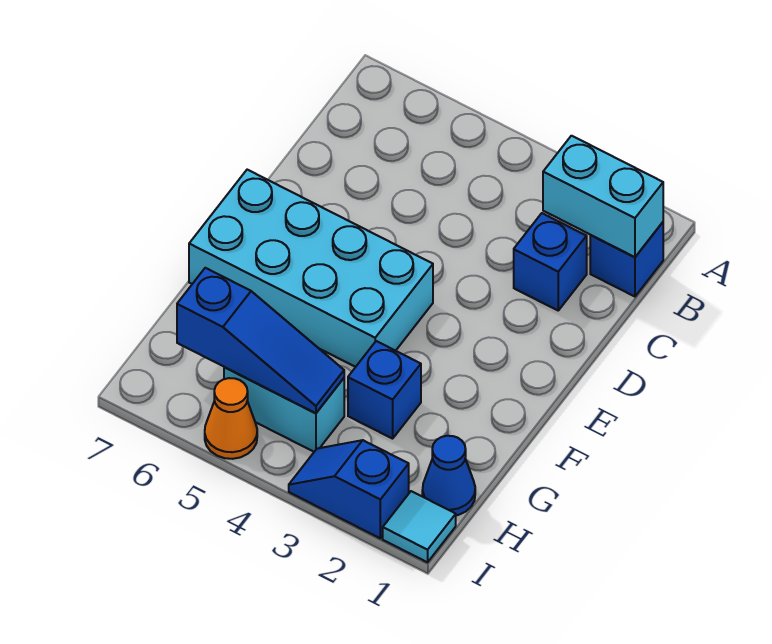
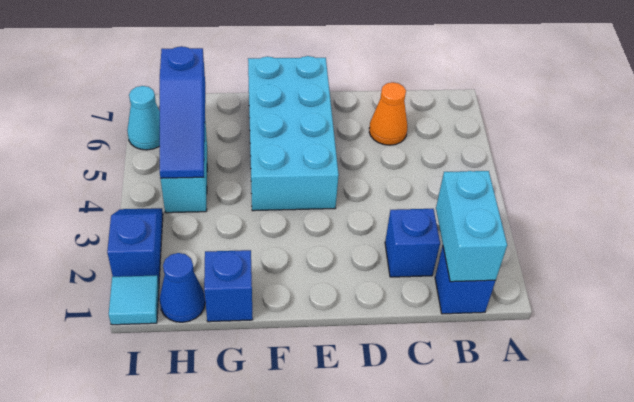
blue brick G3 level 1 -> blue brick G1 level 1
orange cone I5 level 1 -> orange cone C6 level 1
none -> cyan cone I6 level 1

